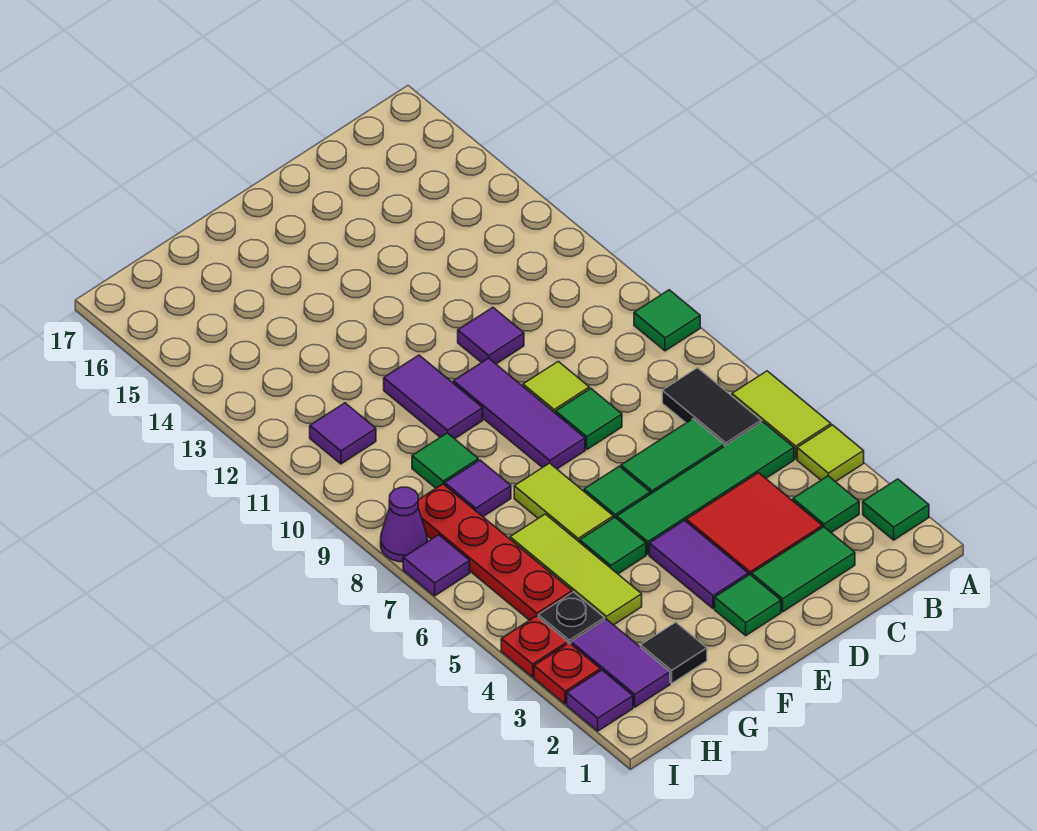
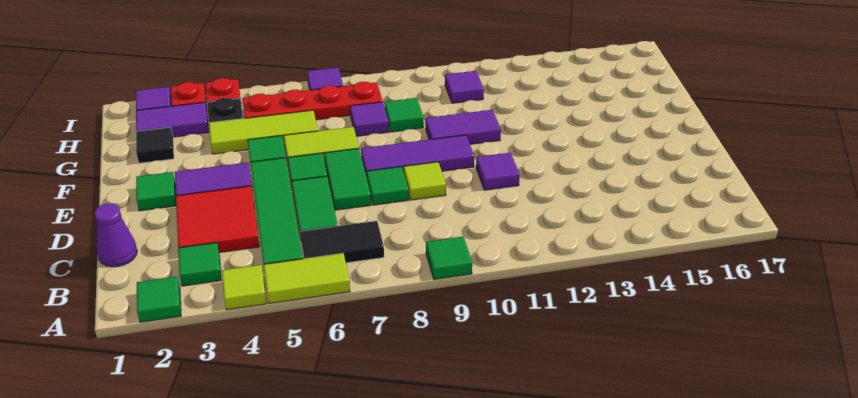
green tile C2:D2 level 1 -> green tile D7:E7 level 1
purple cone I8 level 1 -> purple cone C1 level 1

